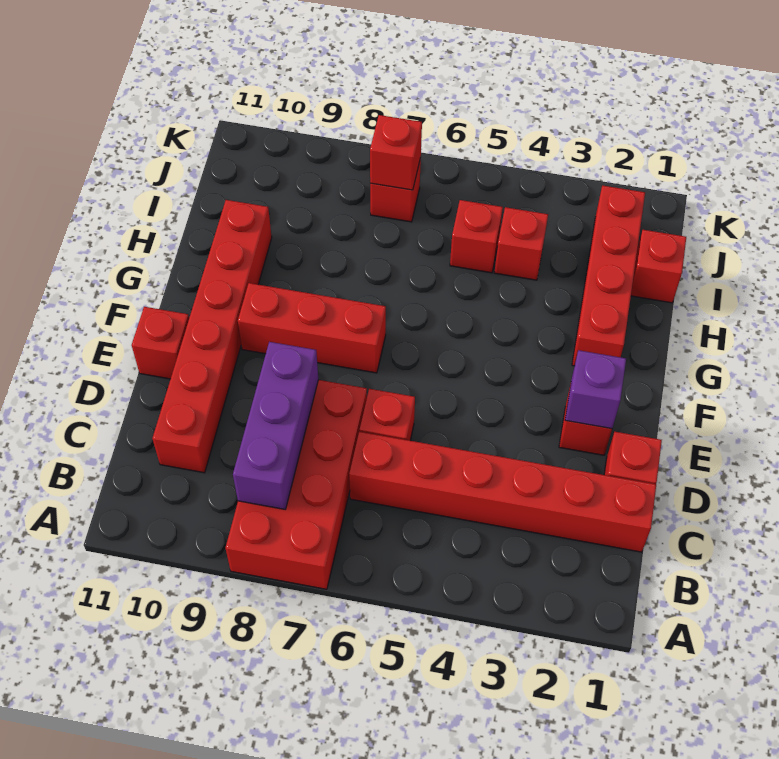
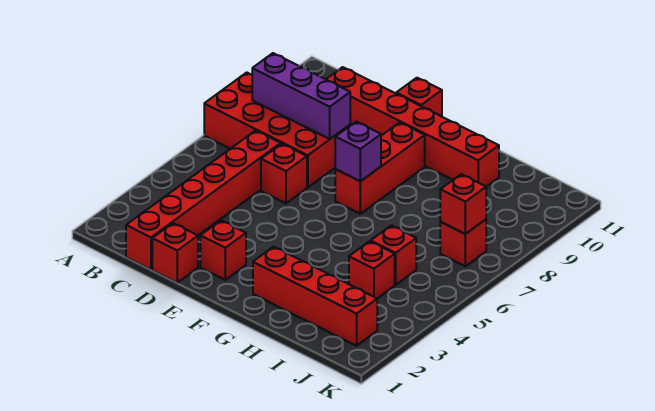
purple brick E2 level 2 -> purple brick F7 level 2
red brick I1 level 1 -> none

